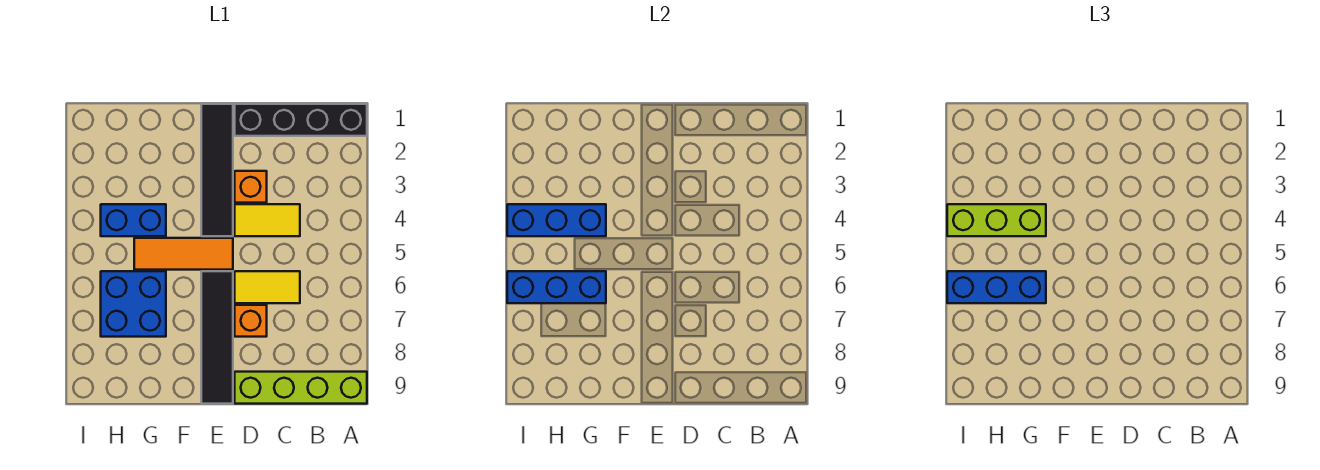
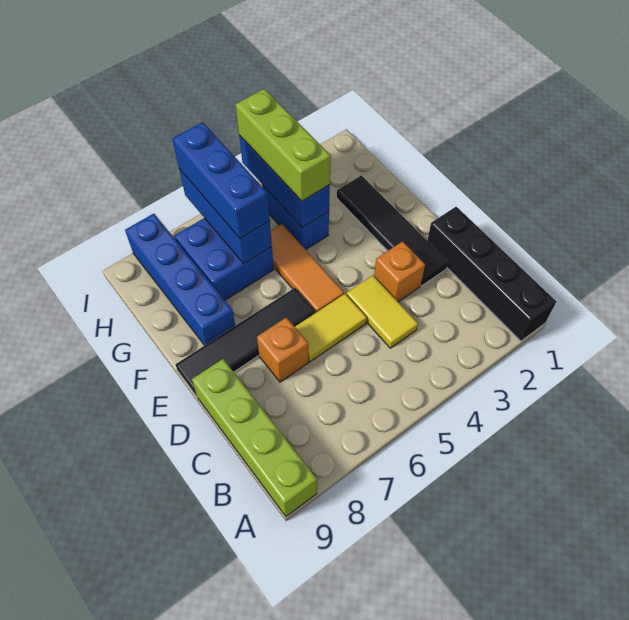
yellow tile C6:D6 level 1 -> yellow tile D5:D6 level 1
black tile E1:E4 level 1 -> black tile D2:G2 level 1
none -> blue brick F8:I8 level 1

